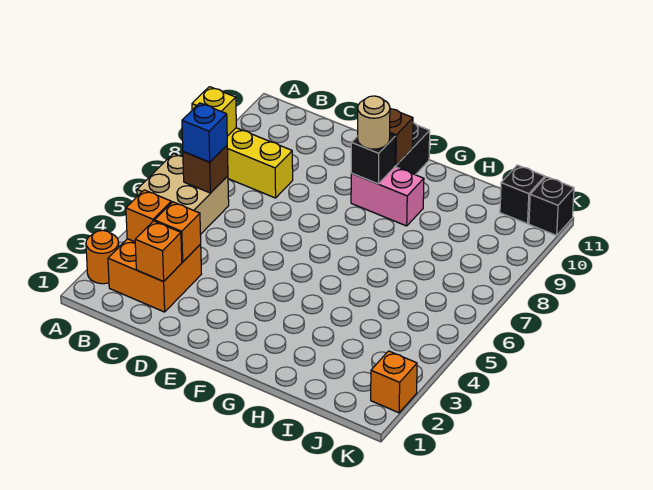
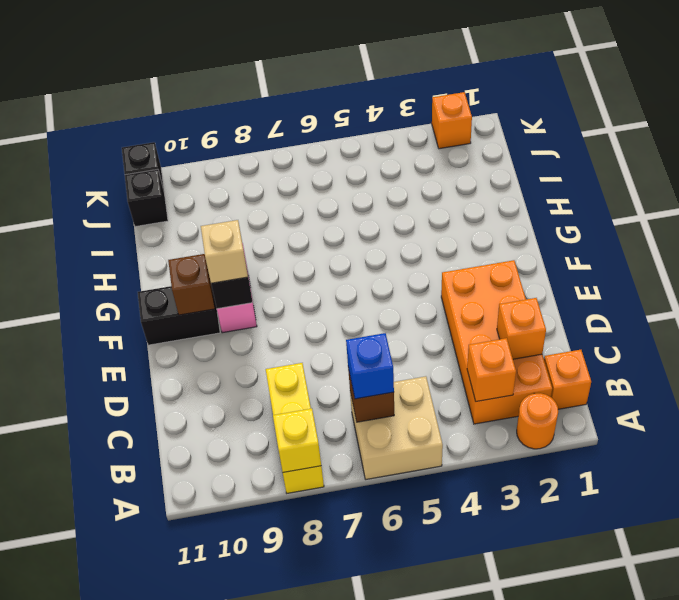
orange brick B2:C3 level 1 -> orange brick B2:E3 level 1
orange brick C3 level 2 -> orange brick B1 level 1
tan round brick F9 level 3 -> tan brick F9 level 3

